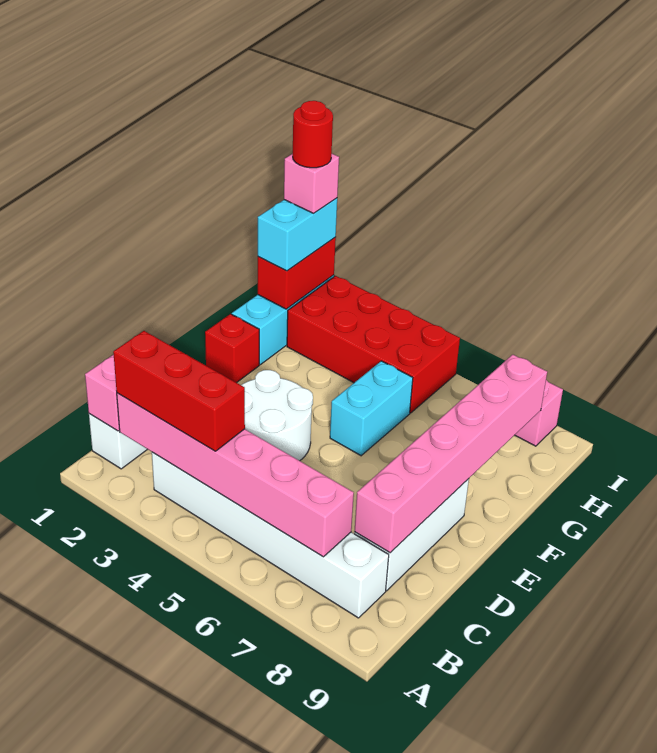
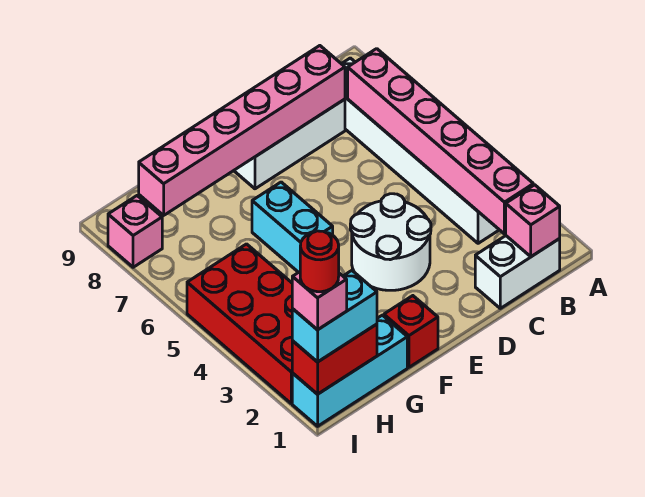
red brick B2:B4 level 3 -> none
cyan brick F5:G5 level 1 -> cyan brick F5:F6 level 1

